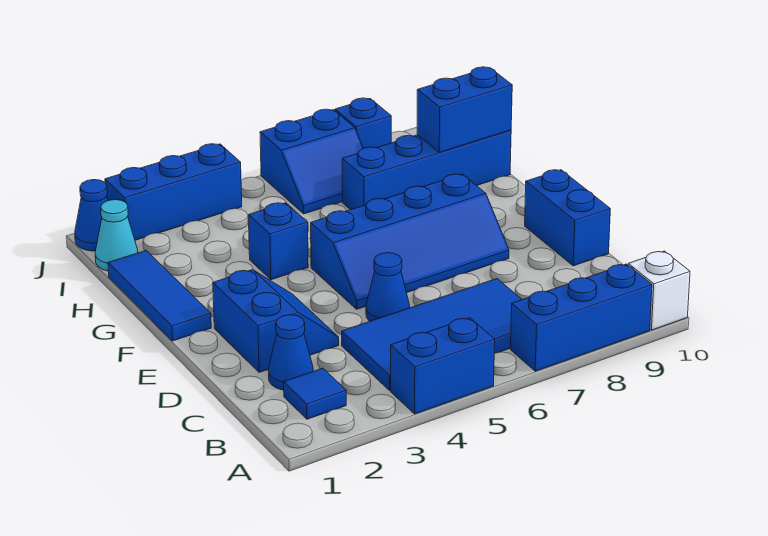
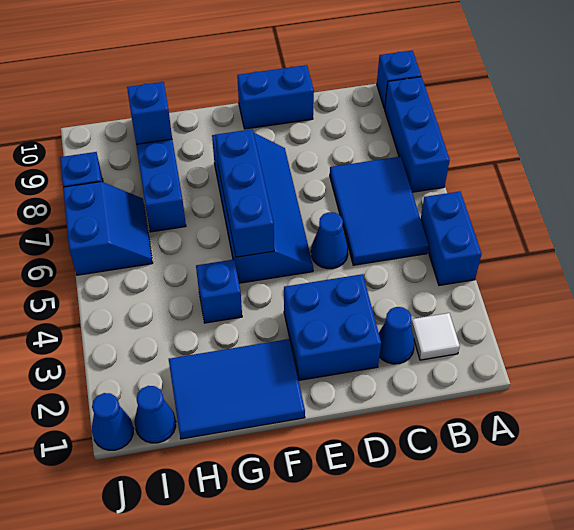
white brick A10 level 1 -> blue brick A10 level 1
blue tile B2 level 1 -> white tile B2 level 1
blue tile B4:C7 level 1 -> blue tile B5:C7 level 1
blue slope D2:E3 level 1 top 2 -> blue brick D2:E3 level 1
blue tile F1:H1 level 1 -> blue tile F1:H2 level 1
blue brick H9:H10 level 2 -> blue brick H9 level 2
cyan cone I1 level 1 -> blue cone I1 level 1
blue brick J2:J4 level 1 -> blue brick F5:F7 level 2

